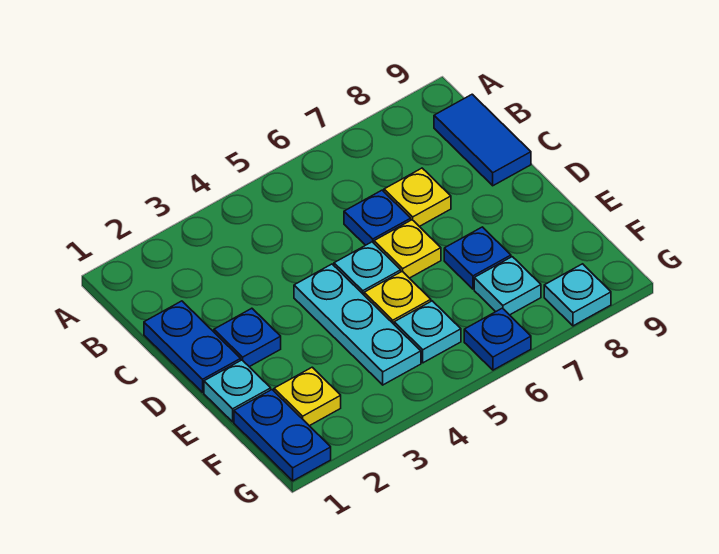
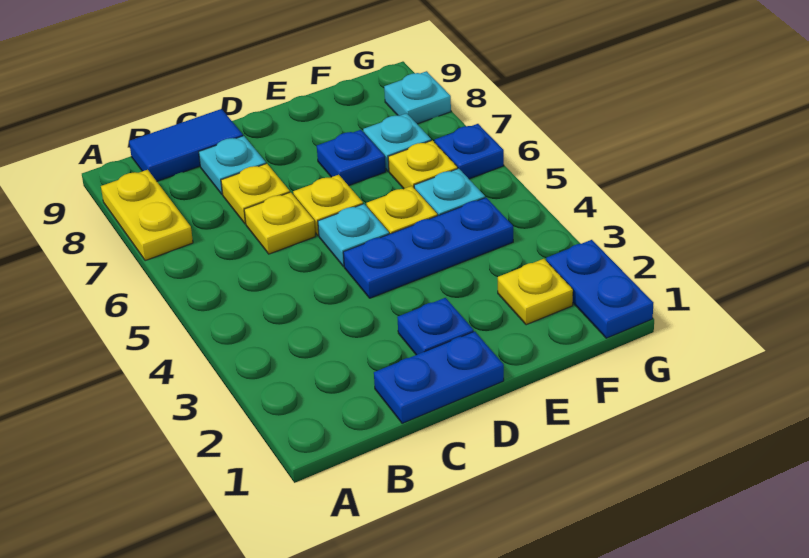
none -> yellow plate A7:A8 level 1
blue plate C6 level 1 -> yellow plate C6 level 1
cyan plate D4:F4 level 1 -> blue plate D4:F4 level 1
cyan plate E1 level 1 -> cyan plate C8 level 1
blue plate F1:G1 level 1 -> blue plate G1:G2 level 1
none -> yellow plate F6 level 1

